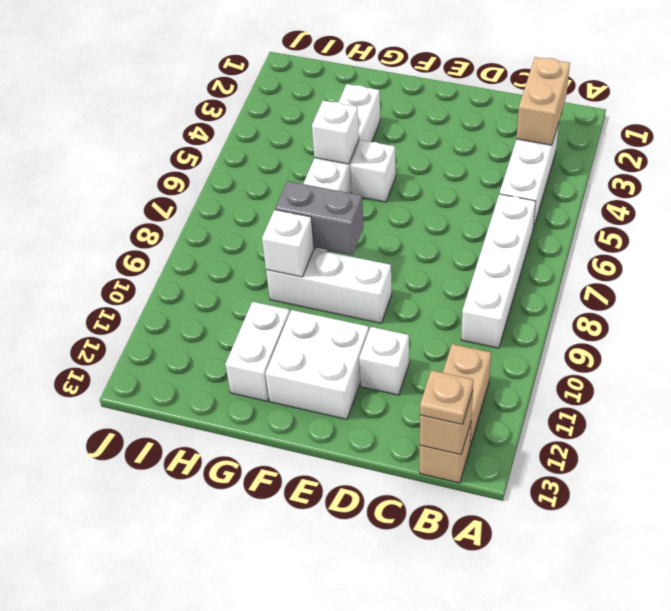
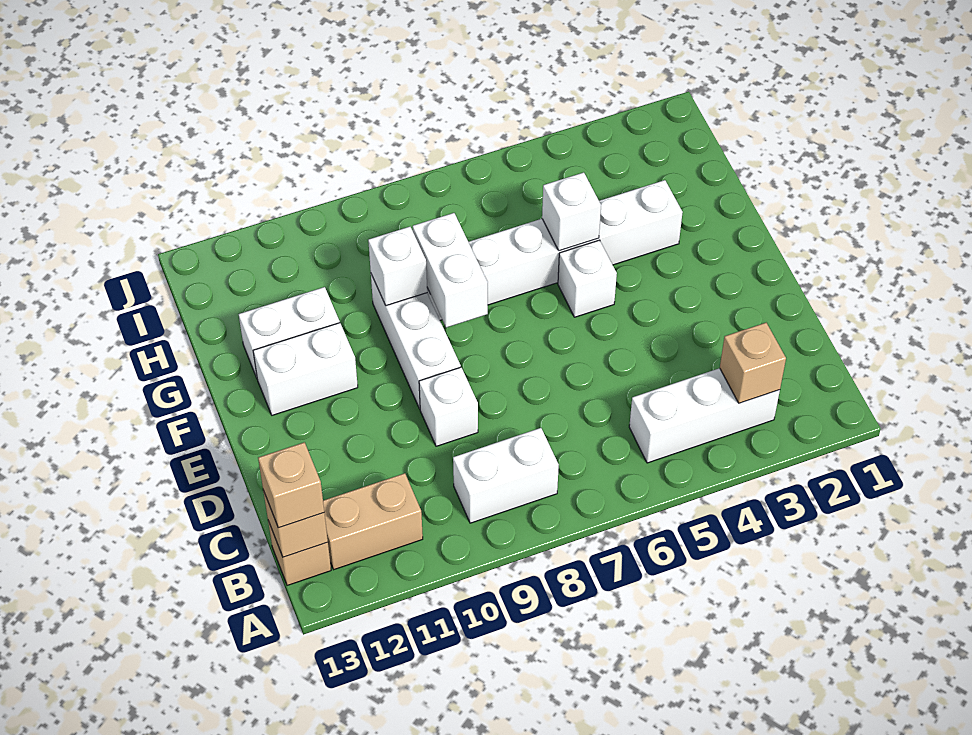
tan brick B2:B3 level 2 -> tan brick B3 level 2
white brick B6:B9 level 1 -> white brick B8:B9 level 1
tan plate B13 level 3 -> tan brick B13 level 3
white brick D11 level 1 -> white brick D9 level 1
white brick E11:F12 level 1 -> white brick F11:F12 level 1
grey brick F8:G8 level 2 -> white brick F8:G8 level 2

